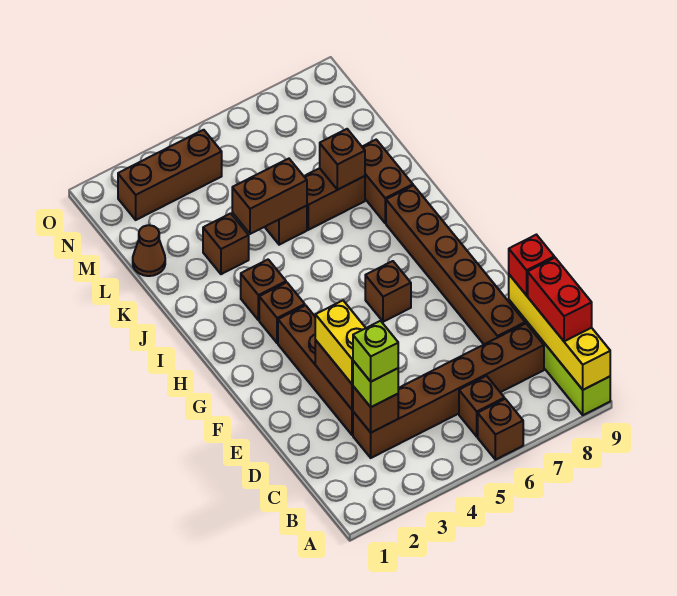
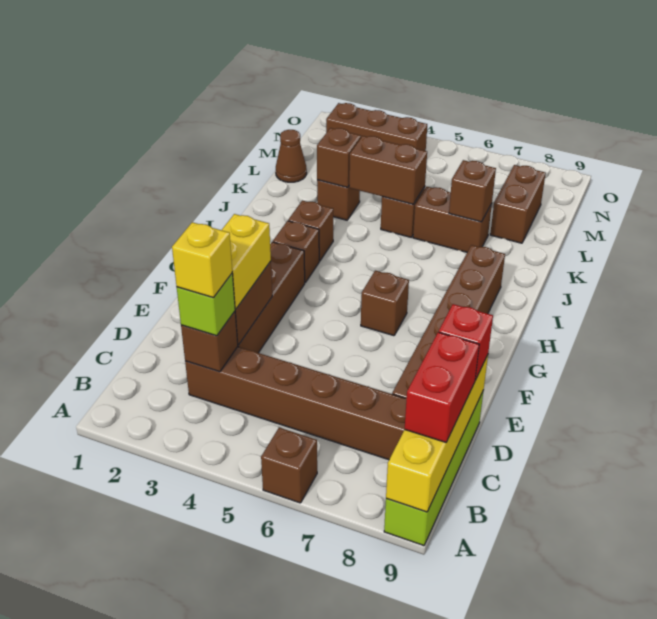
brown brick B6 level 1 -> brown brick K3 level 2
lime brick C3 level 4 -> yellow brick C3 level 4
brown brick J8:K8 level 1 -> brown brick L8:M8 level 1

